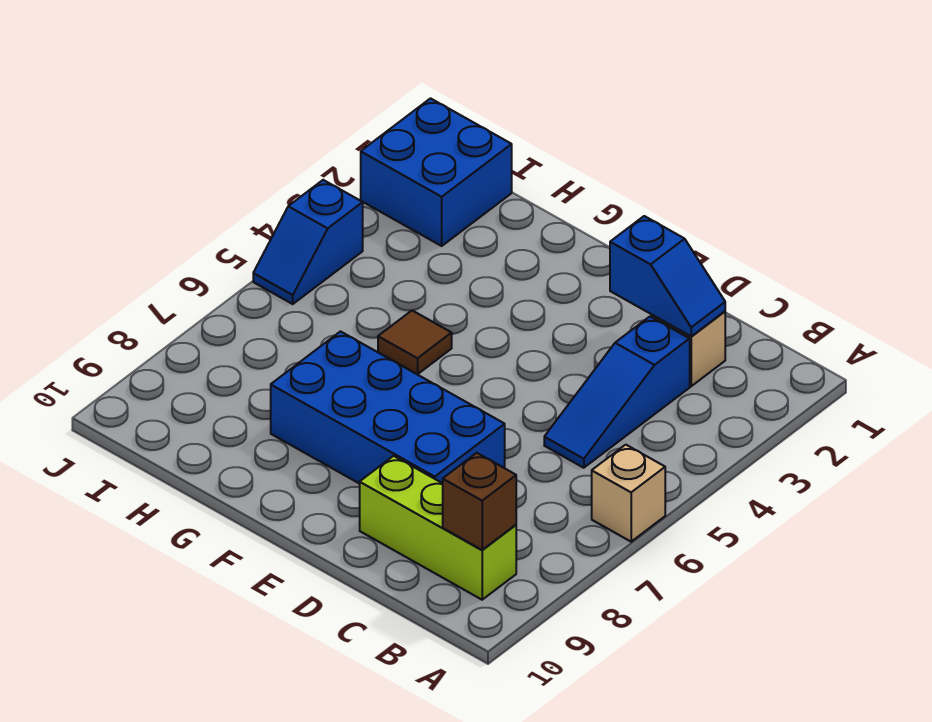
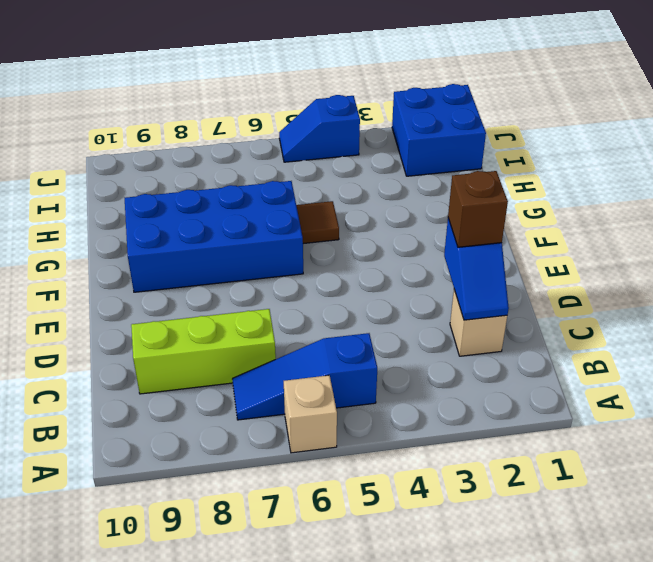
lime brick B9:D9 level 1 -> lime brick C7:C9 level 1
brown brick B9 level 2 -> brown brick D2 level 3
blue slope C3:C5 level 1 top 3 -> blue slope B5:B7 level 1 top 5
blue brick D7:G8 level 1 -> blue brick F6:G9 level 1

